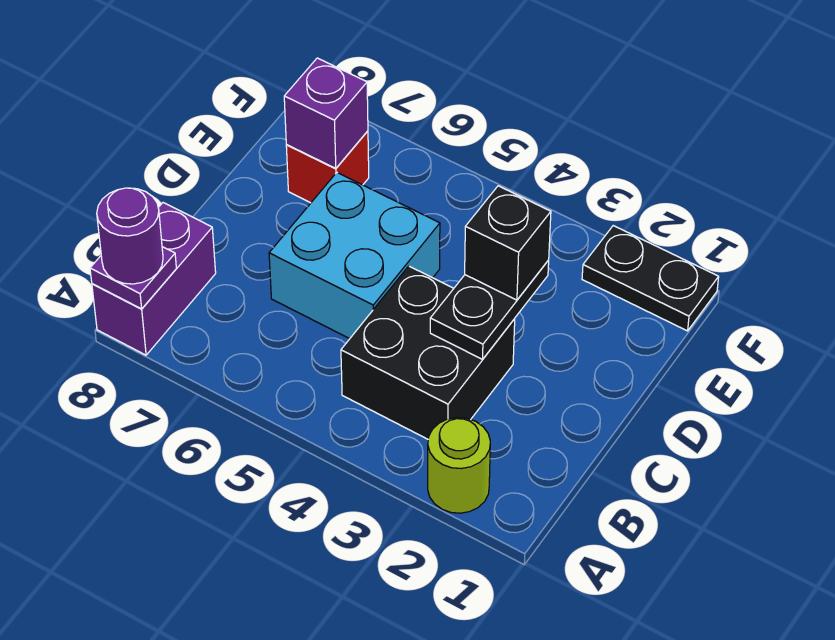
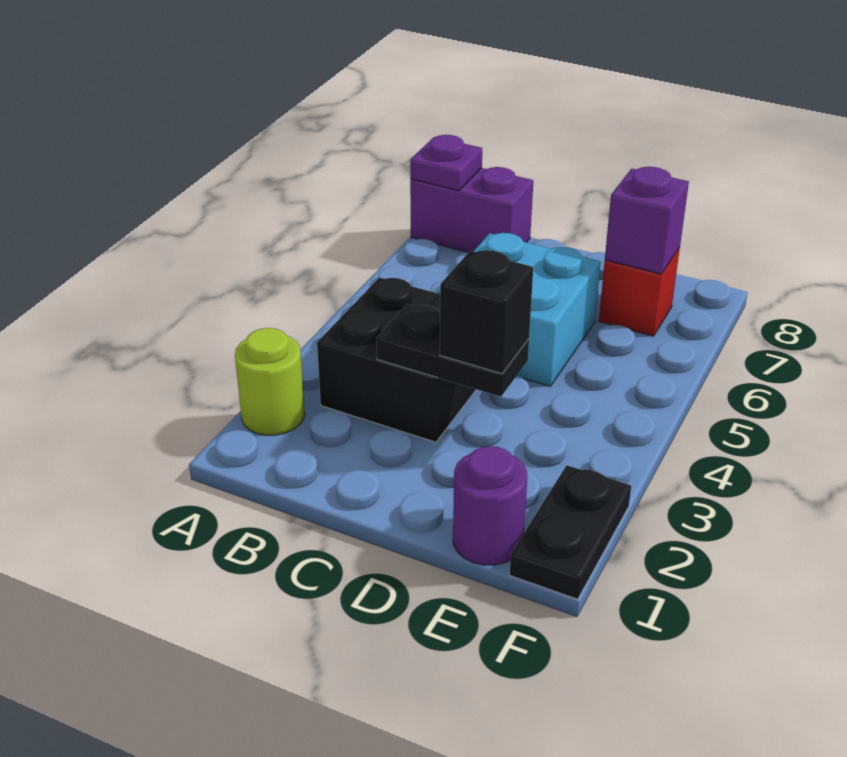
purple round brick A8 level 3 -> purple round brick E1 level 1

